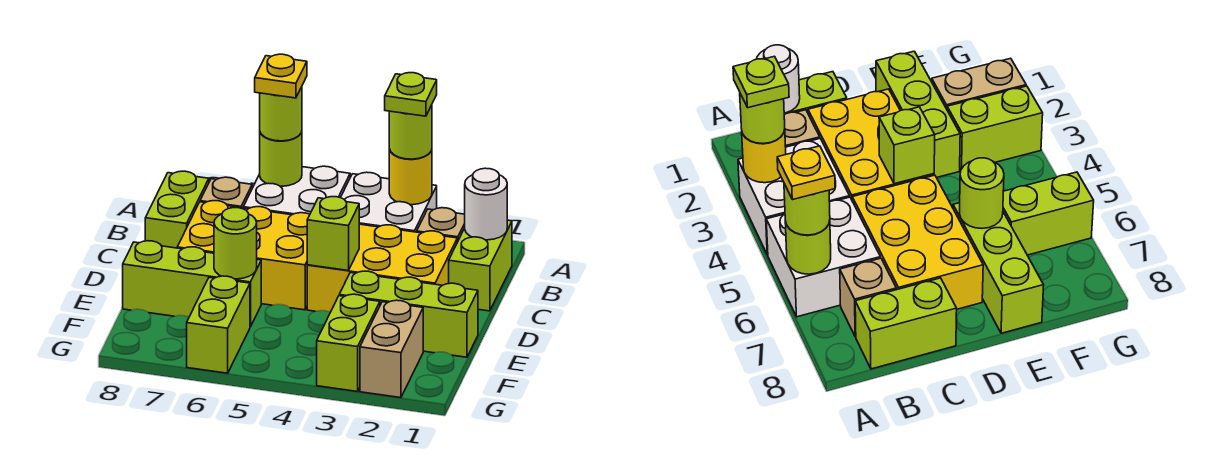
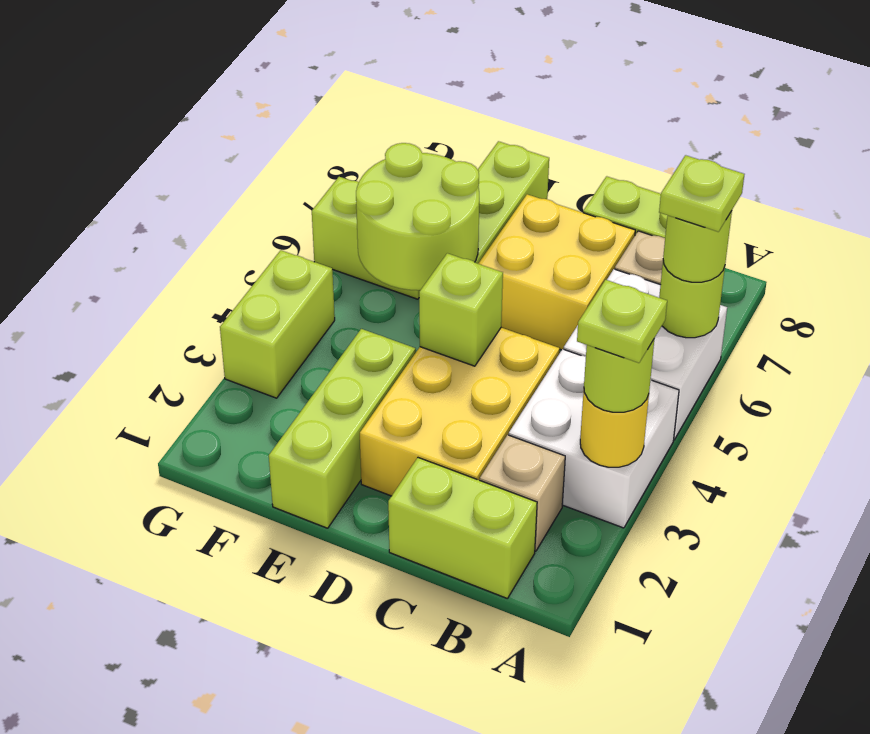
yellow plate A6 level 4 -> lime plate A6 level 4
white round brick B1 level 2 -> none
yellow brick C5:D7 level 1 -> yellow brick C6:D7 level 1
lime round brick E6 level 2 -> lime round brick E5:F6 level 2
tan brick F2:G2 level 1 -> none
lime brick F3:G3 level 1 -> lime brick G3:G4 level 1

